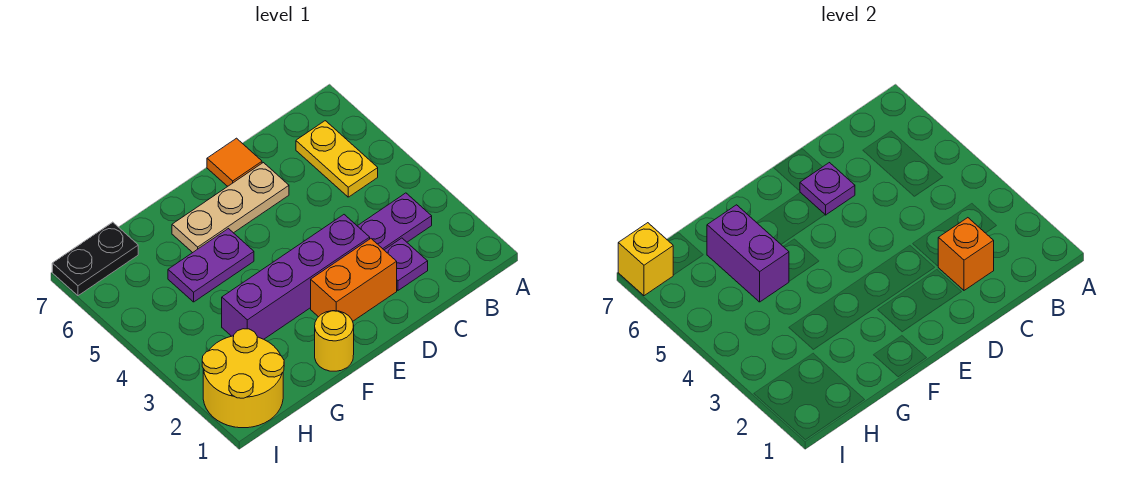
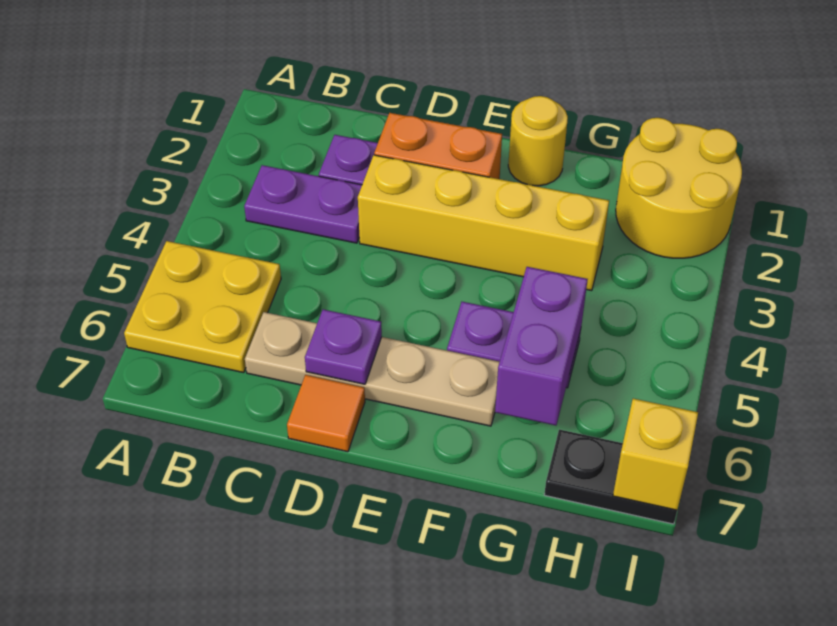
yellow plate B5:B6 level 1 -> yellow plate A5:B6 level 1
orange brick C2 level 2 -> none
purple brick D3:G3 level 1 -> yellow brick D3:G3 level 1
tan plate D6:F6 level 1 -> tan plate C6:F6 level 1

